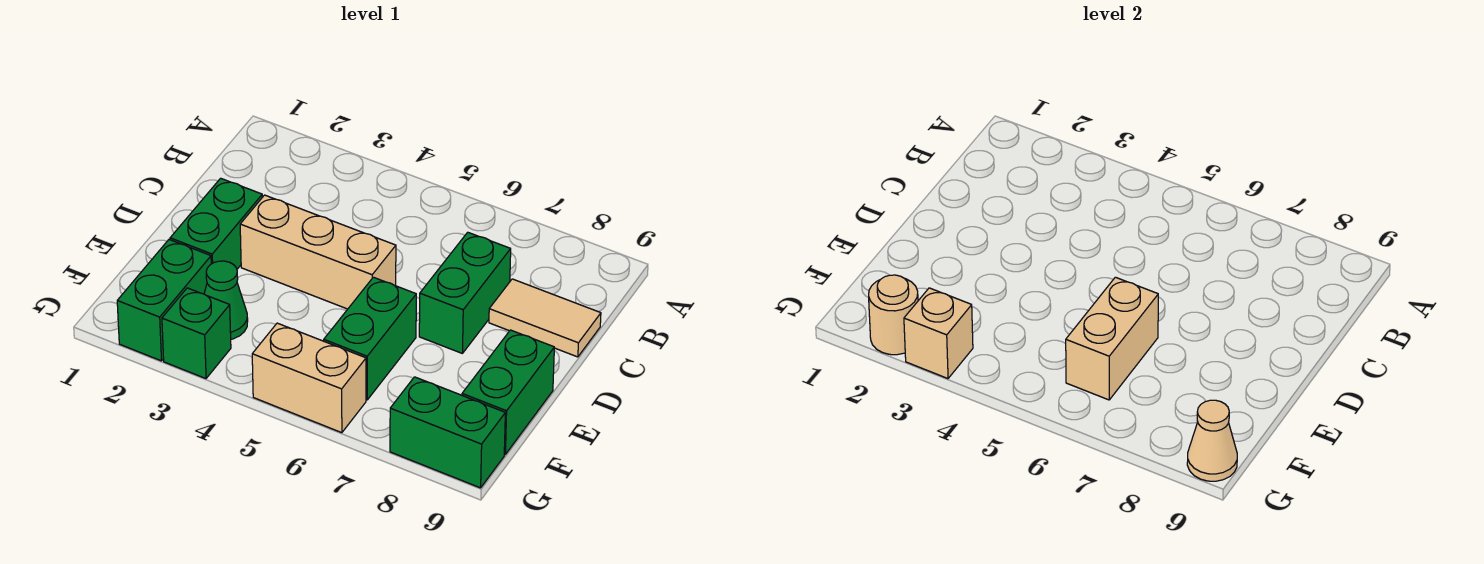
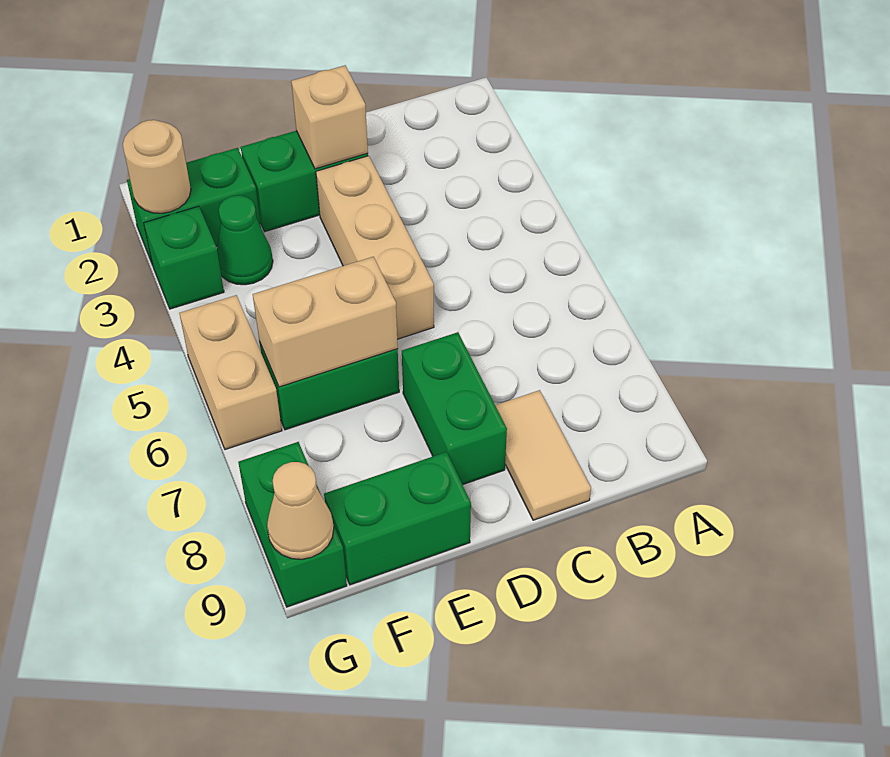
green brick C7:D7 level 1 -> green brick D7:D8 level 1
tan brick G3 level 2 -> tan brick D2 level 2

